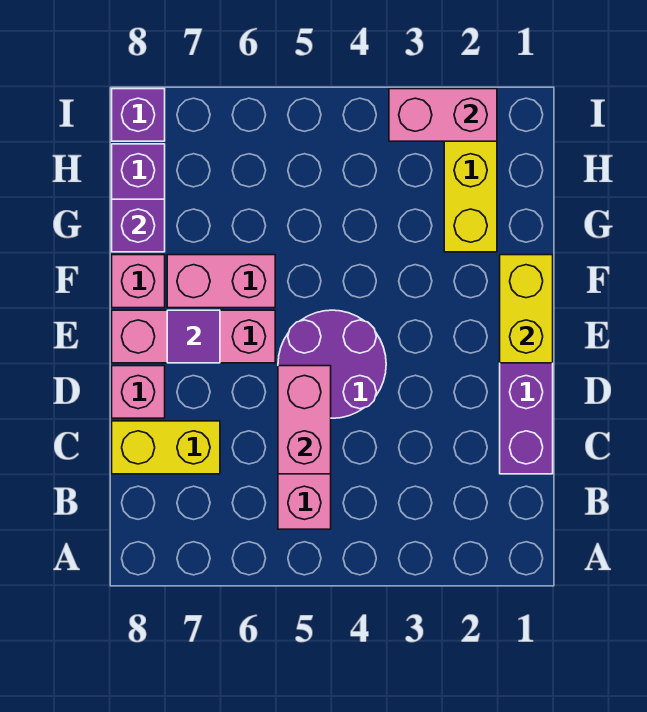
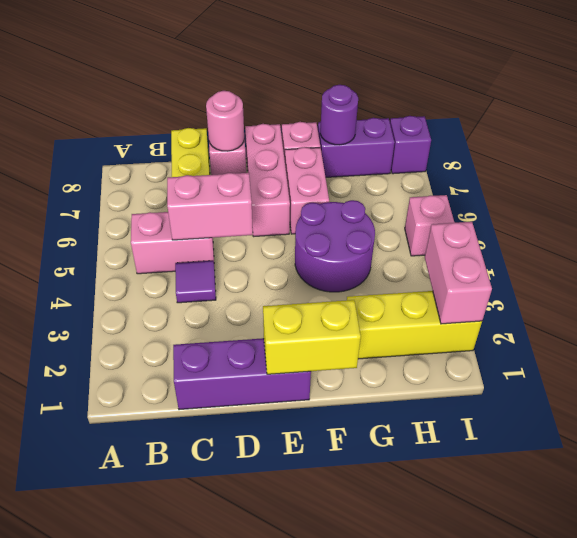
purple round brick D4:E5 level 1 -> purple round brick F4:G5 level 1
none -> pink round brick D8 level 2
purple tile E7 level 2 -> purple tile C4 level 1
purple brick G8 level 2 -> purple round brick G8 level 2
none -> pink brick I5 level 1

